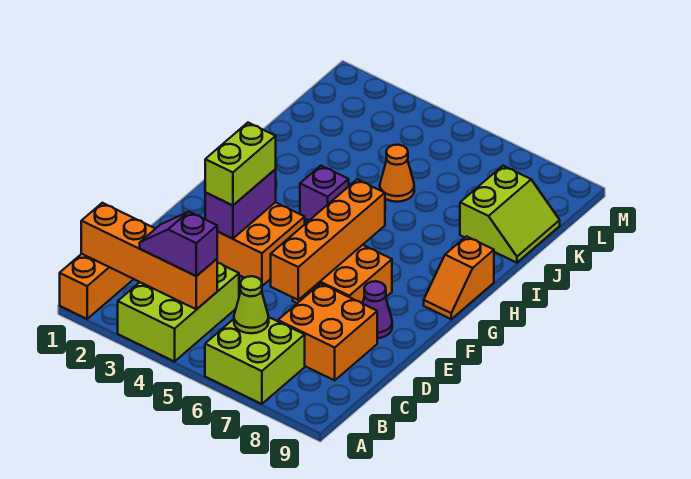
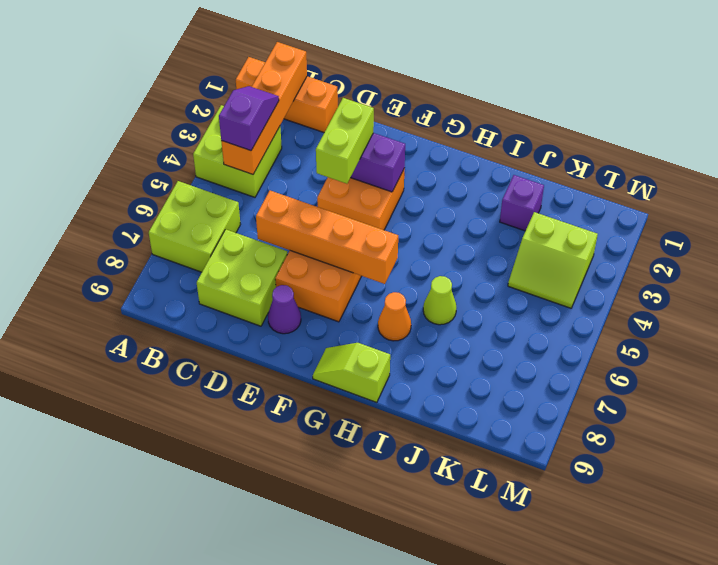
lime brick A3:C4 level 1 -> lime brick A3:B4 level 1
lime cone B6 level 2 -> lime cone I6 level 1
orange brick C7:D8 level 1 -> lime brick C7:D8 level 1
lime brick E3:F3 level 3 -> lime brick E3:E4 level 3
orange slope G9:H9 level 1 top H -> lime slope G9:H9 level 1 top H
purple brick H4 level 1 -> purple brick J2 level 1
orange cone J5 level 1 -> orange cone H7 level 1
lime slope J8:K9 level 1 top 8 -> lime slope K3:L4 level 1 top 3

